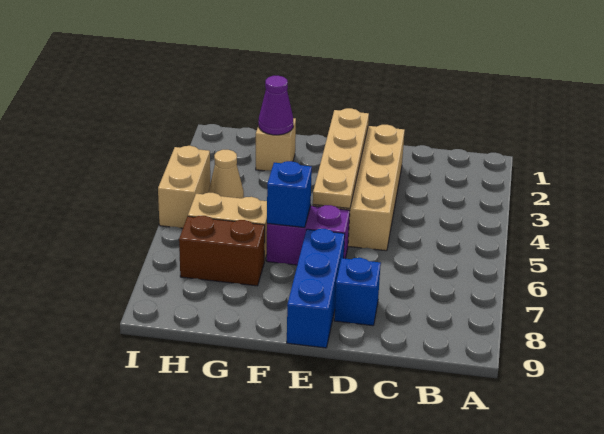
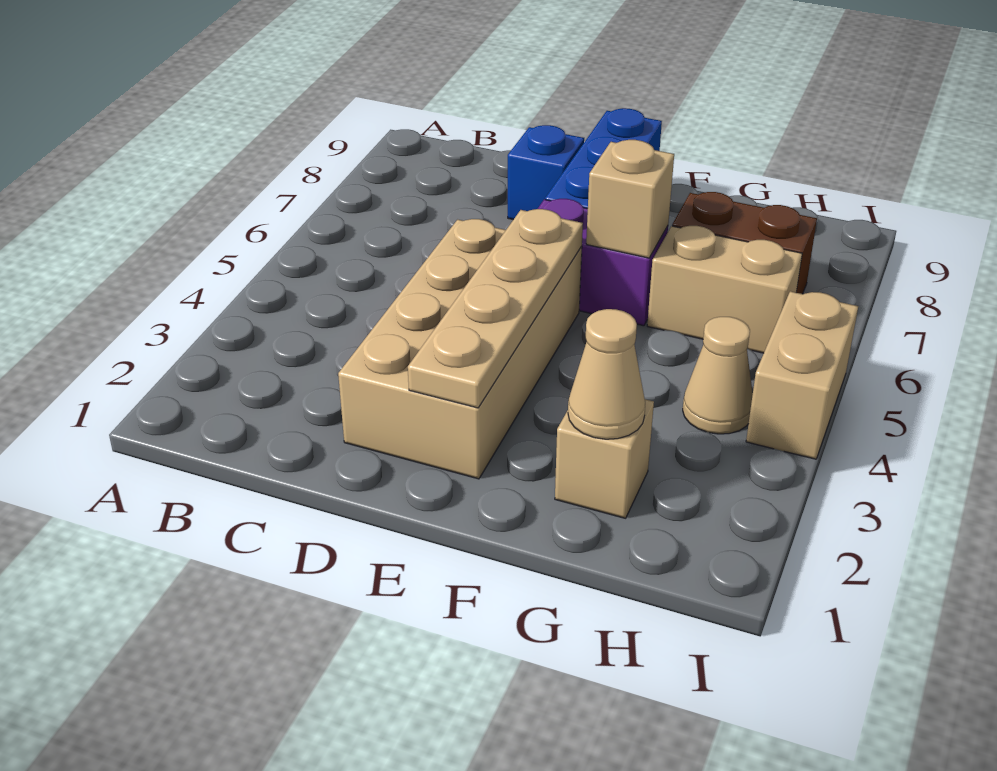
blue brick F6 level 2 -> tan brick F6 level 2
purple cone G2 level 2 -> tan cone G2 level 2

